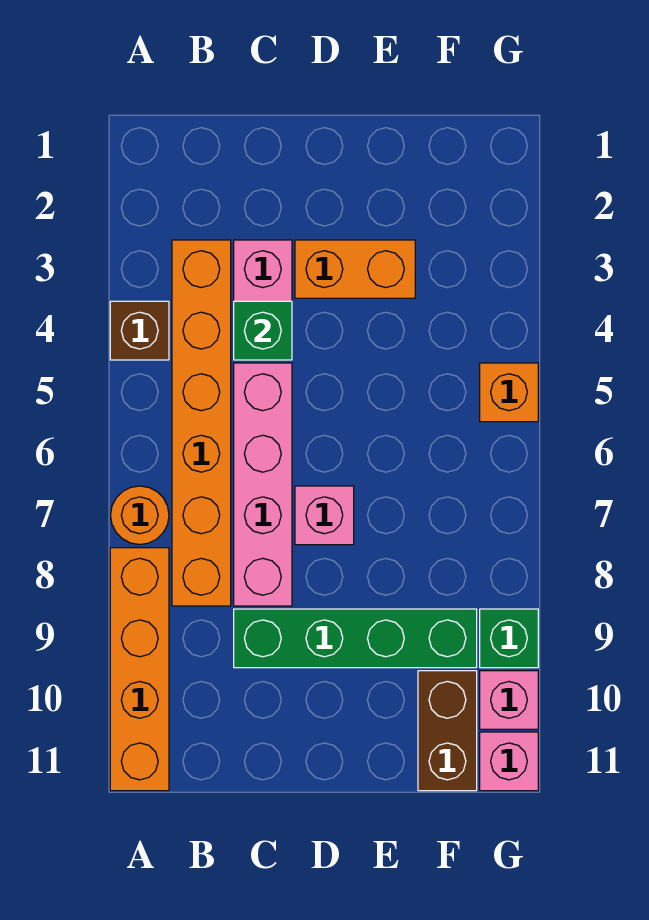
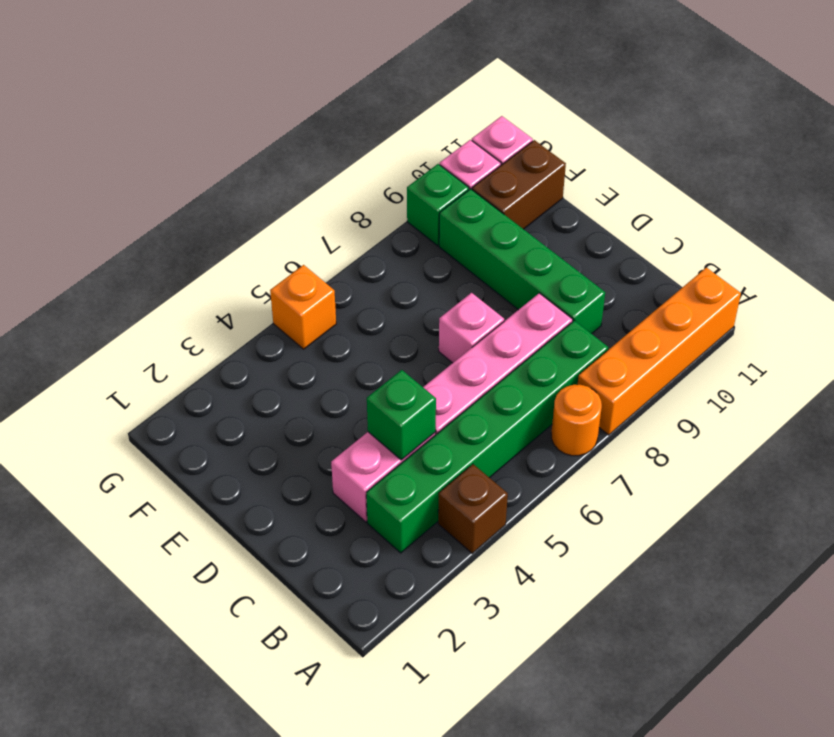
orange brick B3:B8 level 1 -> green brick B3:B8 level 1
orange brick D3:E3 level 1 -> none

